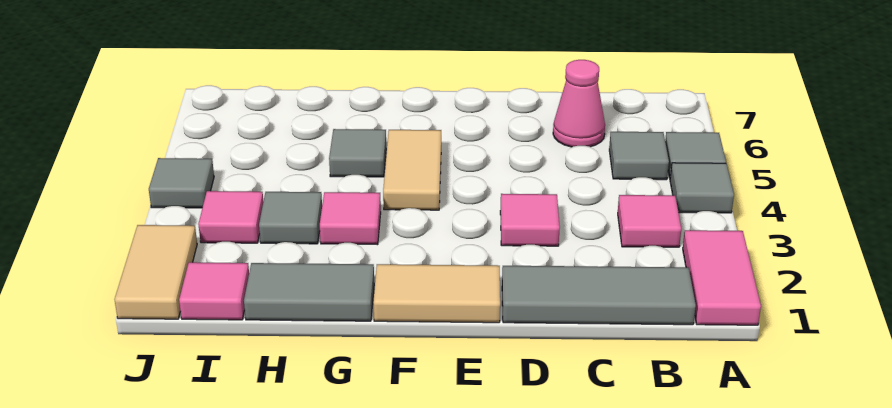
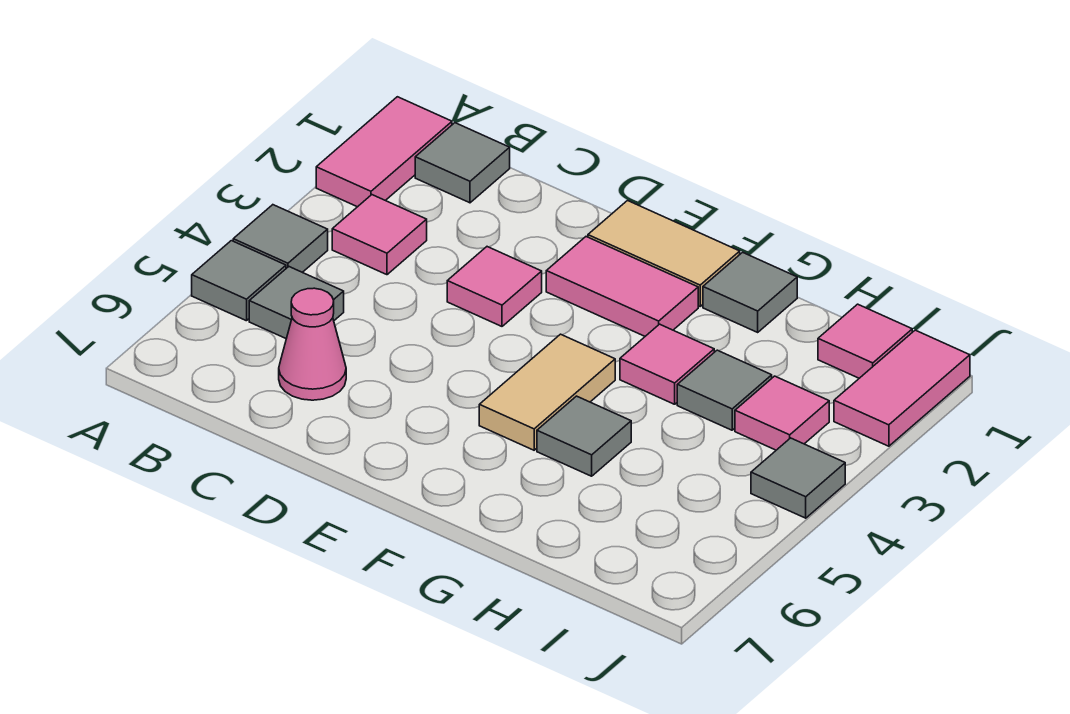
grey tile B1:D1 level 1 -> grey tile B1 level 1
none -> pink tile E2:F2 level 1
grey tile G1:H1 level 1 -> grey tile G1 level 1
tan tile J1:J2 level 1 -> pink tile J1:J2 level 1

